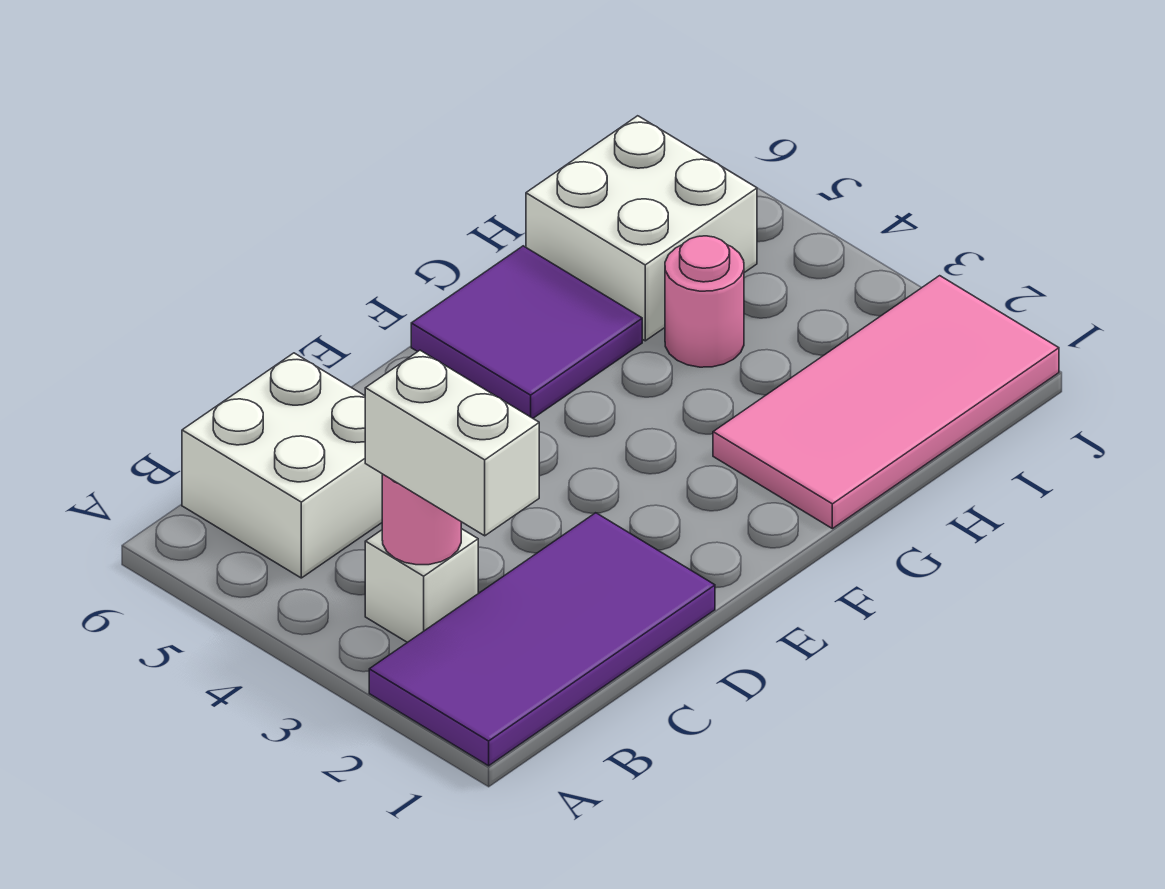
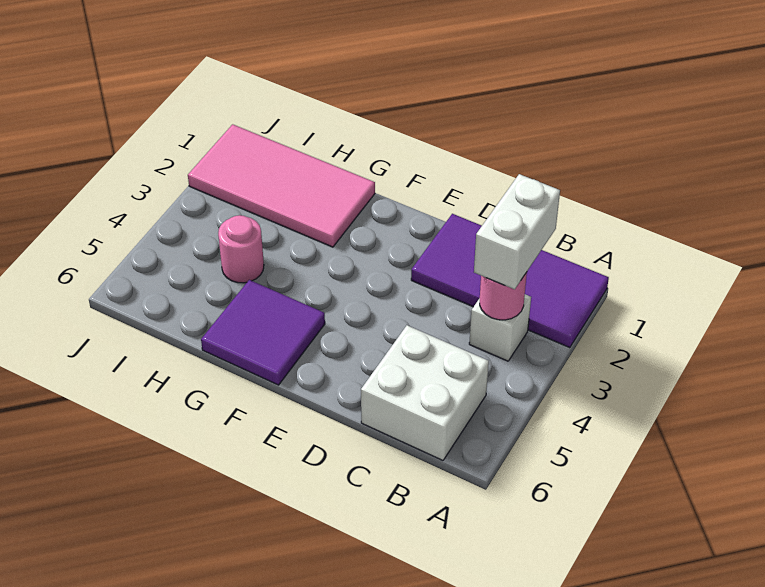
white brick H5:I6 level 1 -> none

